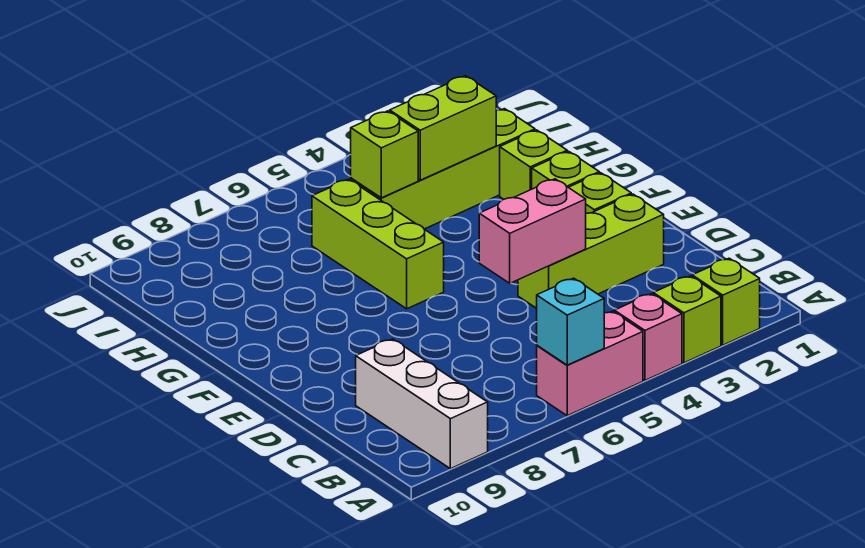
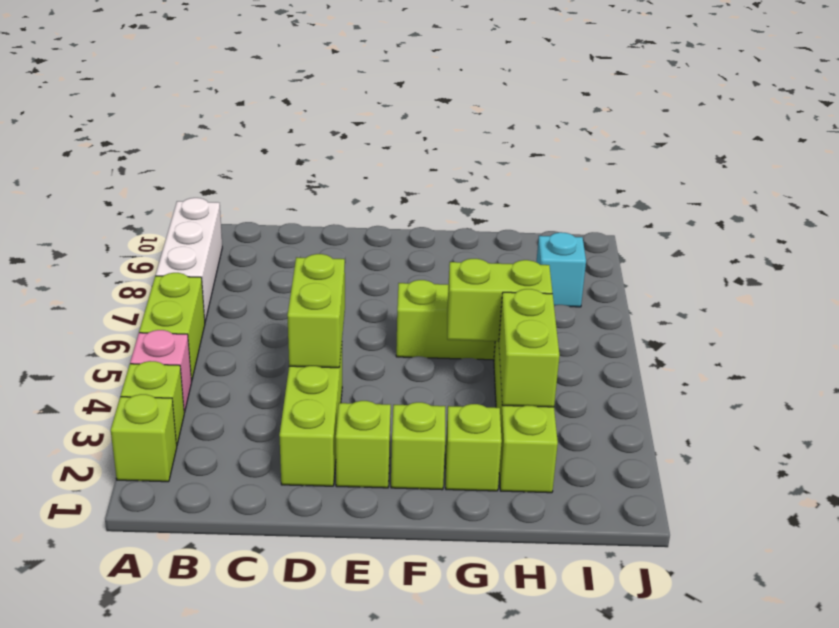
pink brick A5:A6 level 1 -> lime brick A5:A6 level 1
cyan brick A6 level 2 -> cyan brick I8 level 1
white brick A9:C9 level 1 -> white brick A7:A9 level 1
pink brick D4:D5 level 2 -> lime brick D4:D5 level 2
lime brick H5 level 2 -> lime brick G5:H5 level 2

